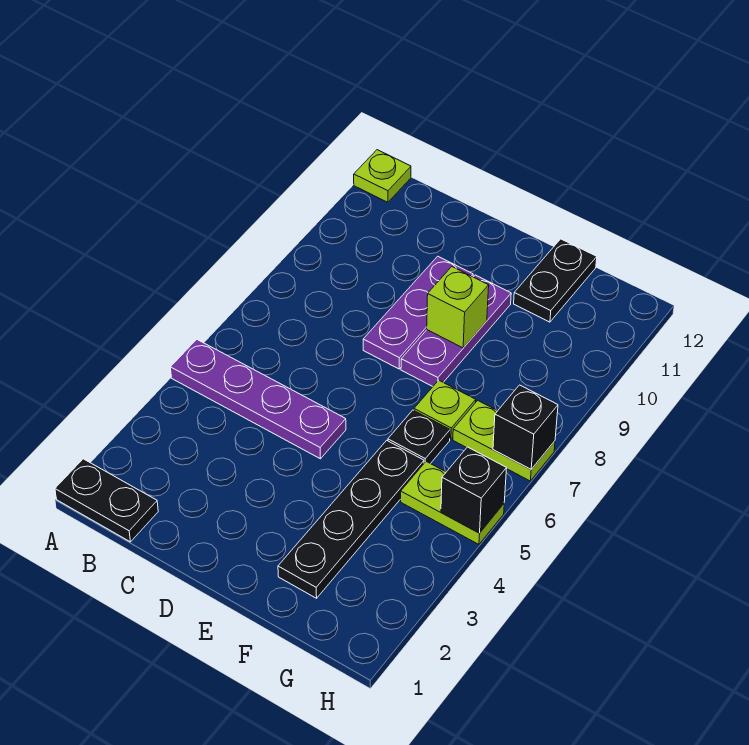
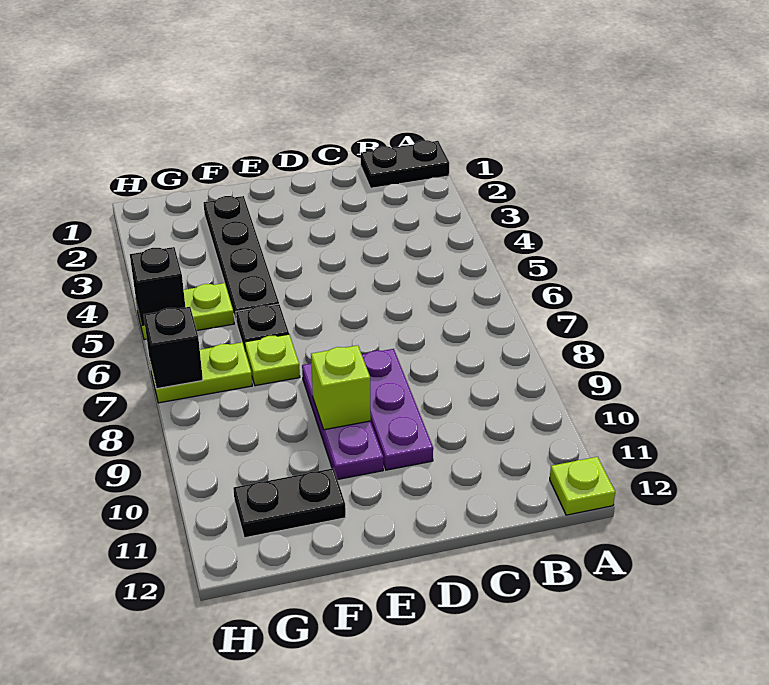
purple plate A5:D5 level 1 -> none
black plate F11:F12 level 1 -> black plate F11:G11 level 1

